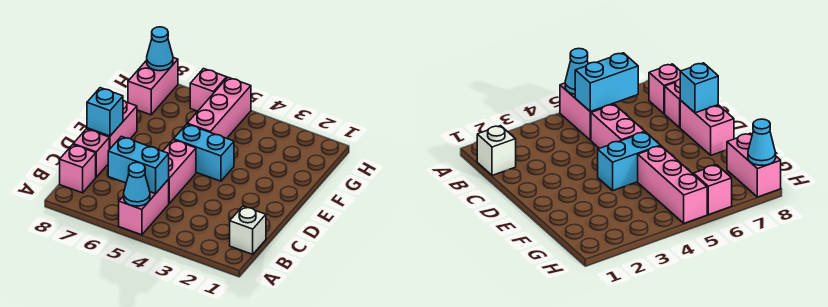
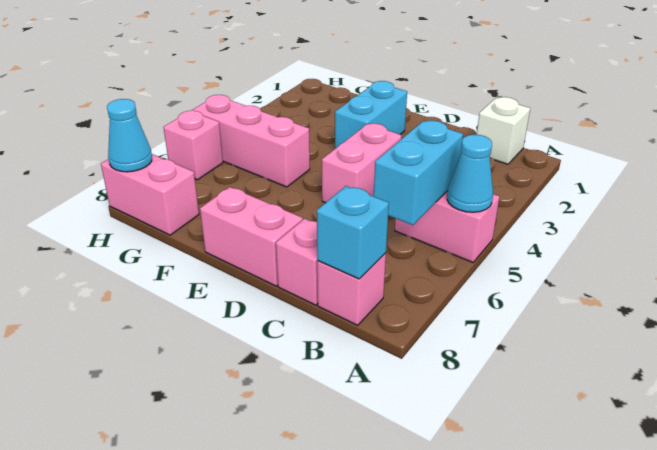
pink brick C5:D5 level 1 -> pink brick D4:D5 level 1
cyan brick D8 level 2 -> cyan brick B8 level 2
cyan brick E4:E5 level 1 -> cyan brick E2:E3 level 1

